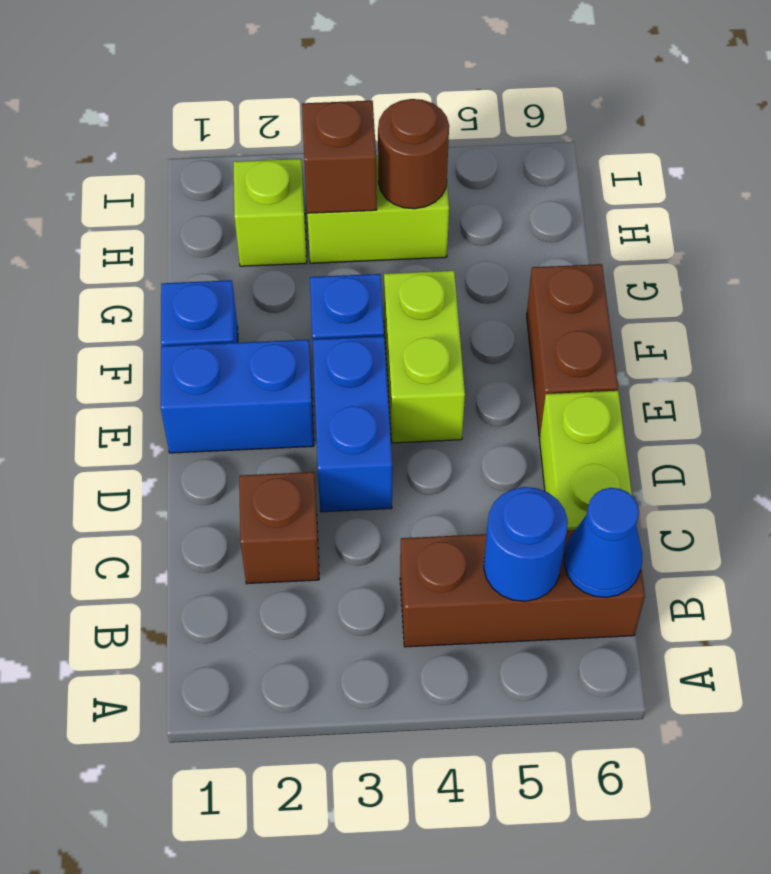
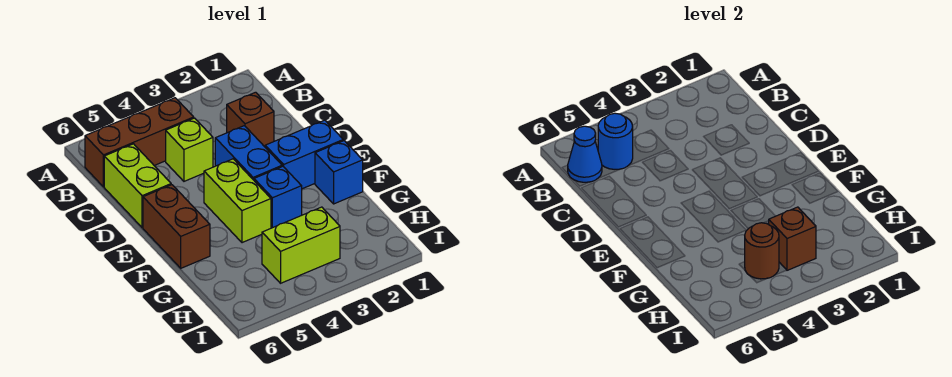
lime brick H2 level 1 -> lime brick C4 level 1

